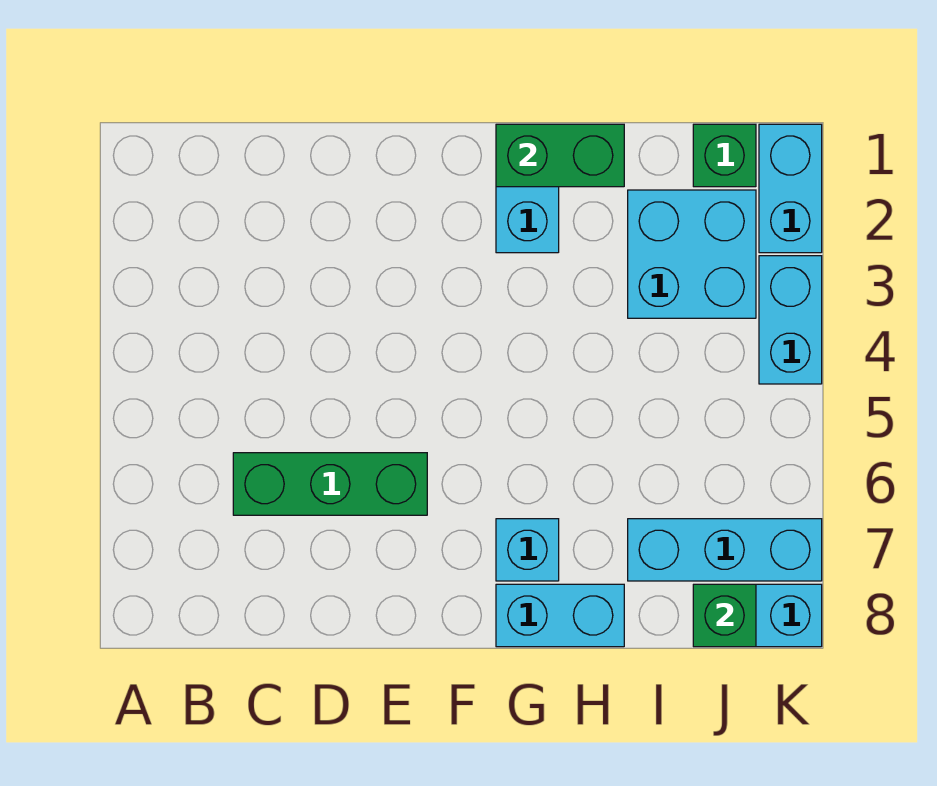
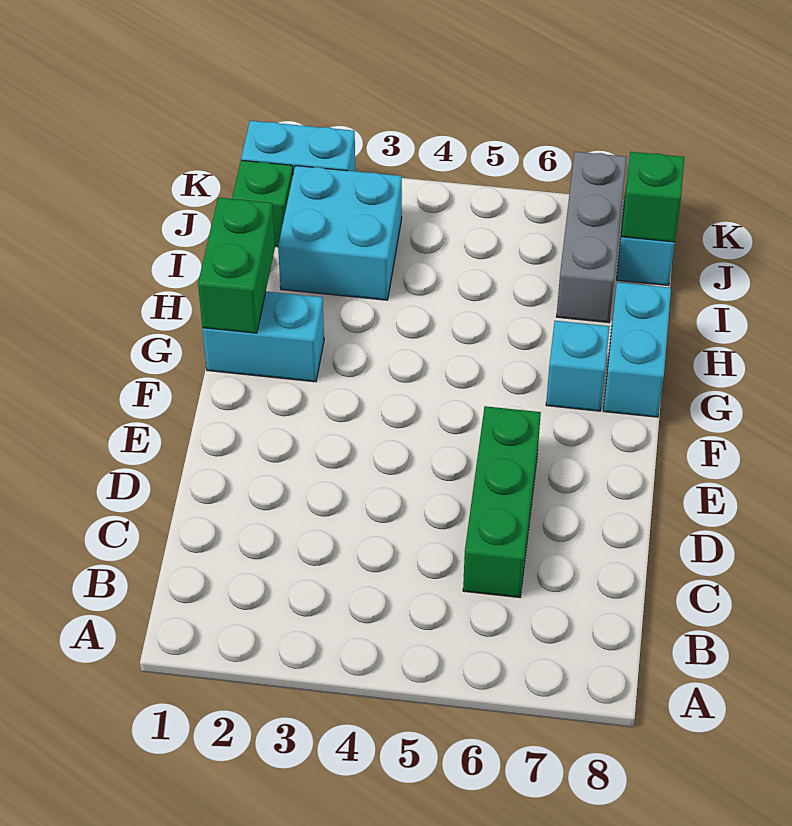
cyan brick I7:K7 level 1 -> grey brick I7:K7 level 1
cyan brick K3:K4 level 1 -> none

